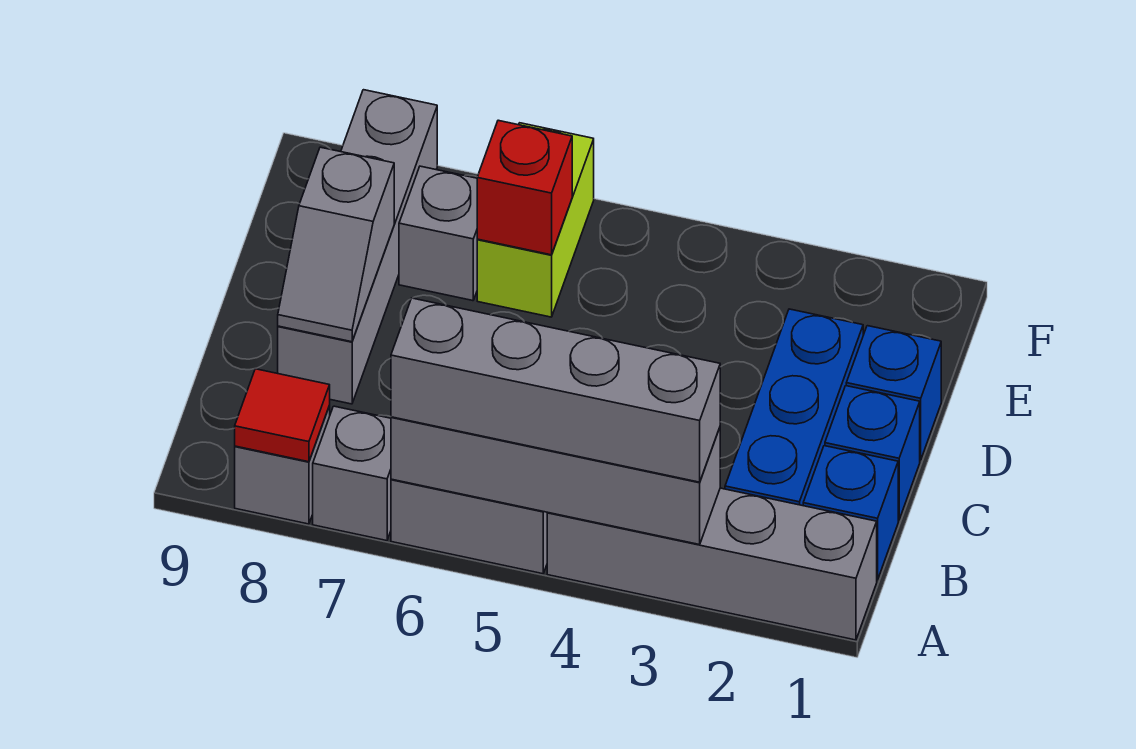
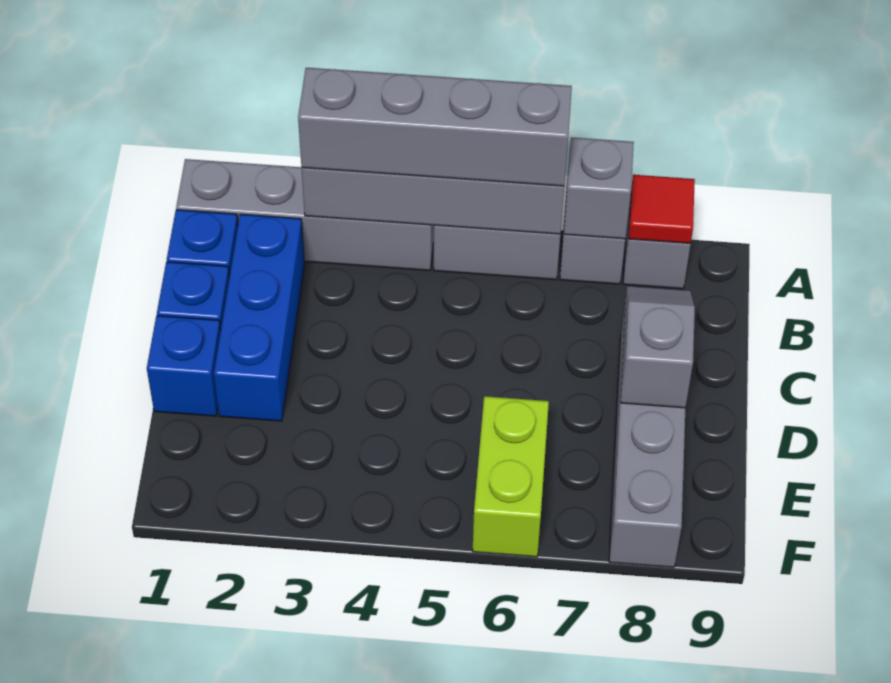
red brick E6 level 2 -> none
grey brick E7 level 1 -> grey brick A7 level 2

